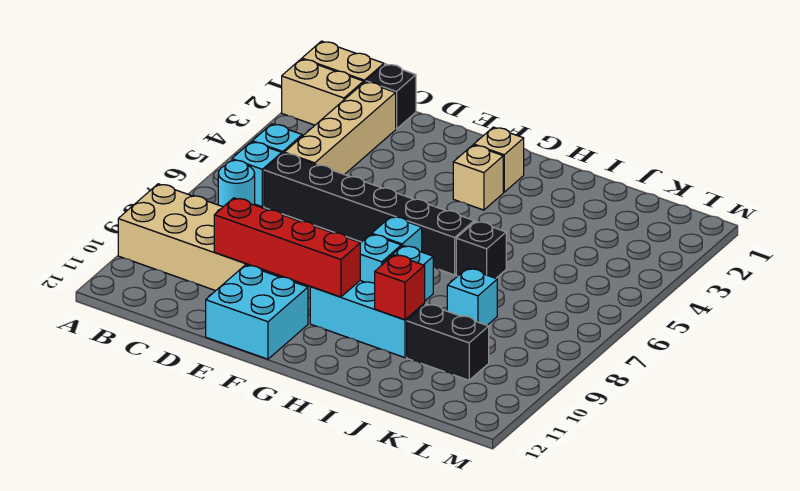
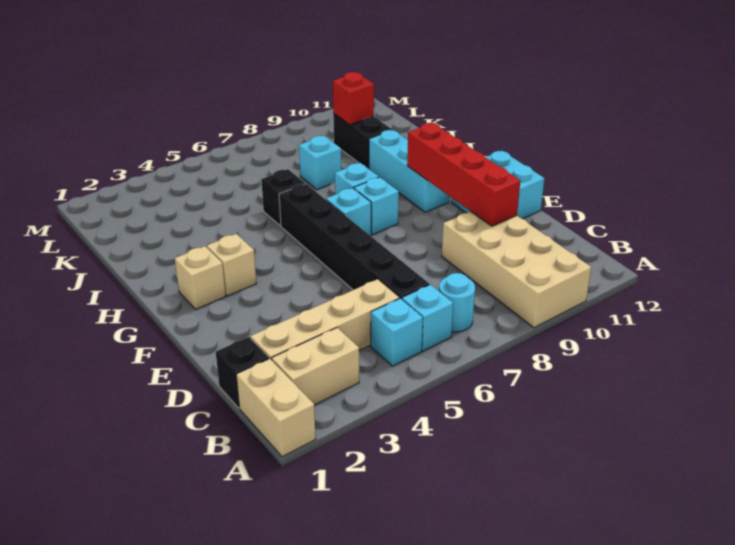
tan brick A2:B2 level 1 -> tan brick B2:B3 level 1
red brick I10 level 2 -> red brick K10 level 2

